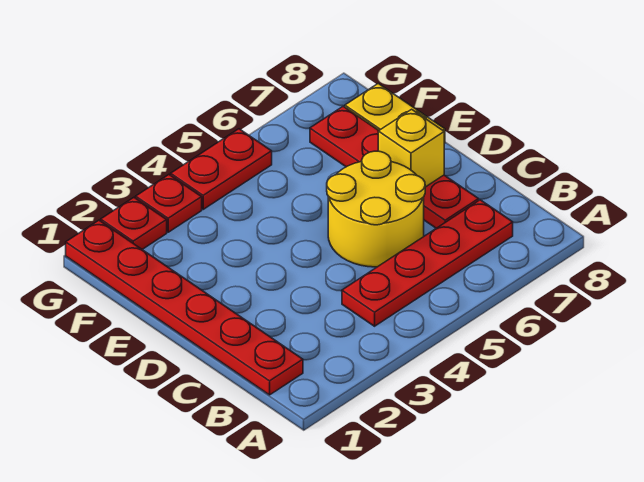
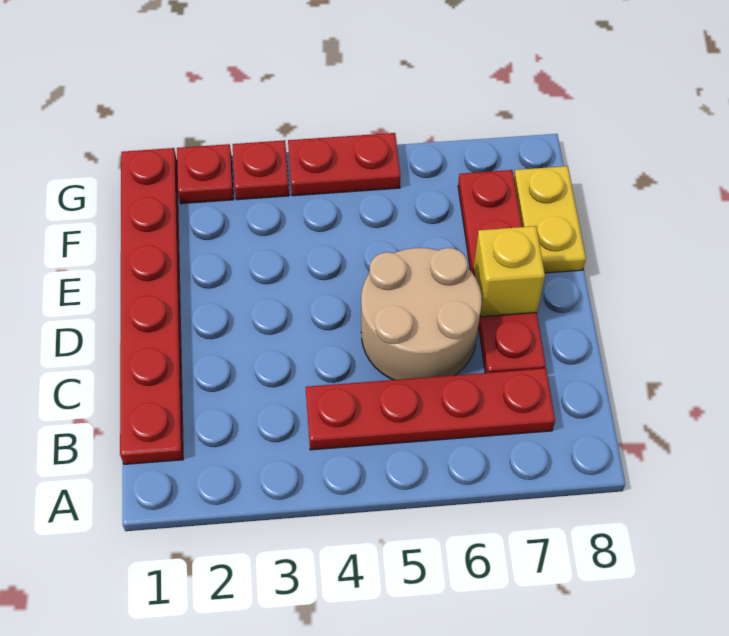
yellow round brick C5:D6 level 1 -> tan round brick C5:D6 level 1

